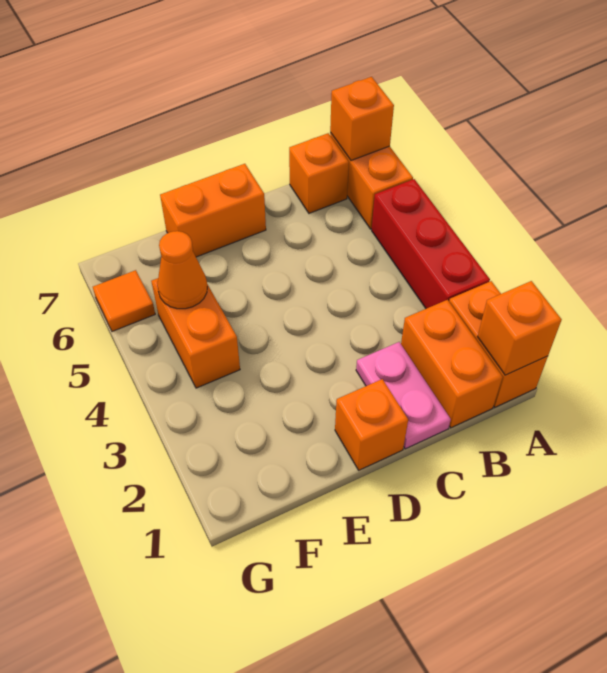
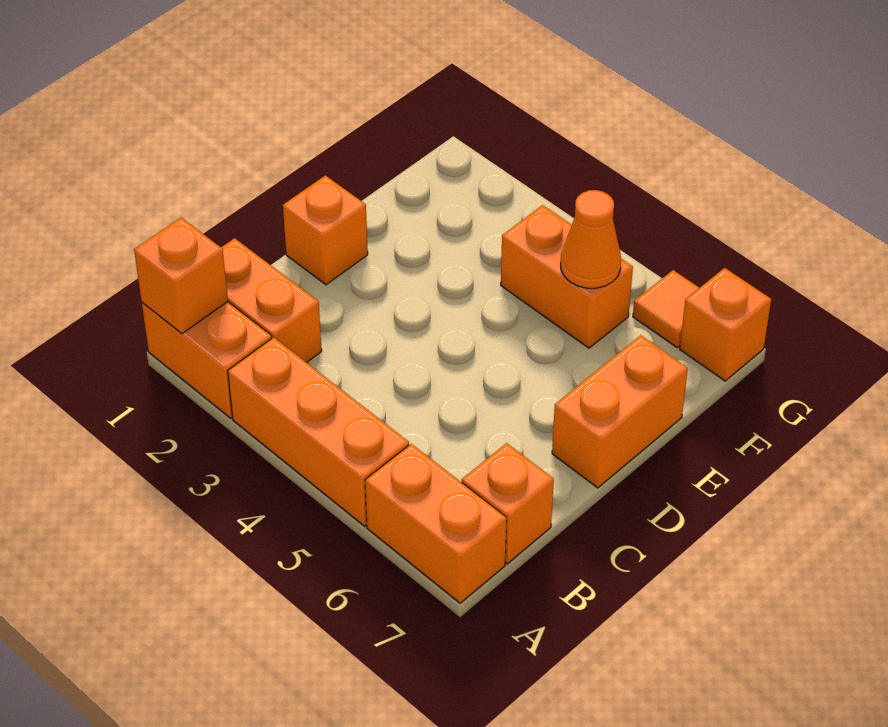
red brick A3:A5 level 1 -> orange brick A3:A5 level 1
orange brick A7 level 2 -> orange brick G7 level 1
pink plate C1:C2 level 1 -> none

